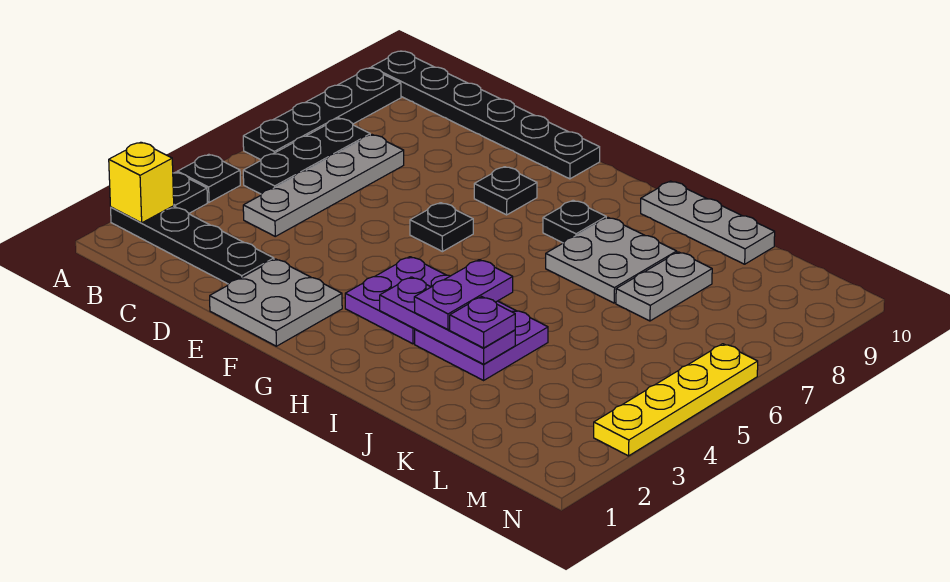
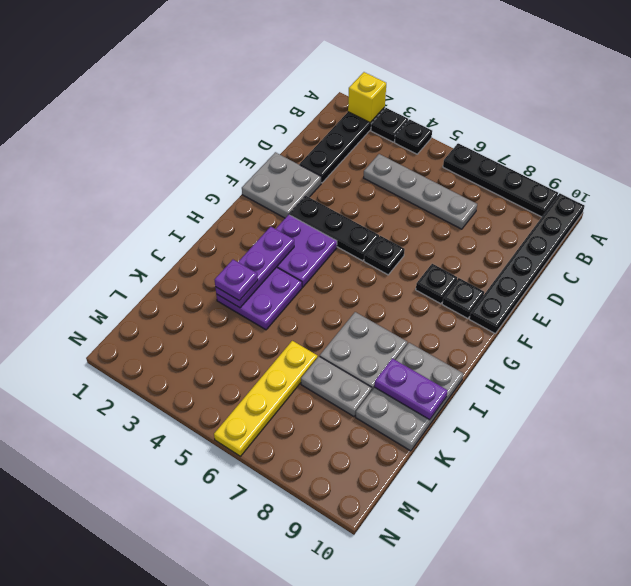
black plate B5:B7 level 1 -> black plate F3:F5 level 1
black plate H8 level 1 -> black plate F9 level 1
purple plate I3:I4 level 3 -> purple plate J9:J10 level 2
grey plate I10:K10 level 1 -> grey plate I9:K10 level 1
yellow plate N3:N6 level 1 -> yellow plate K6:N6 level 1

